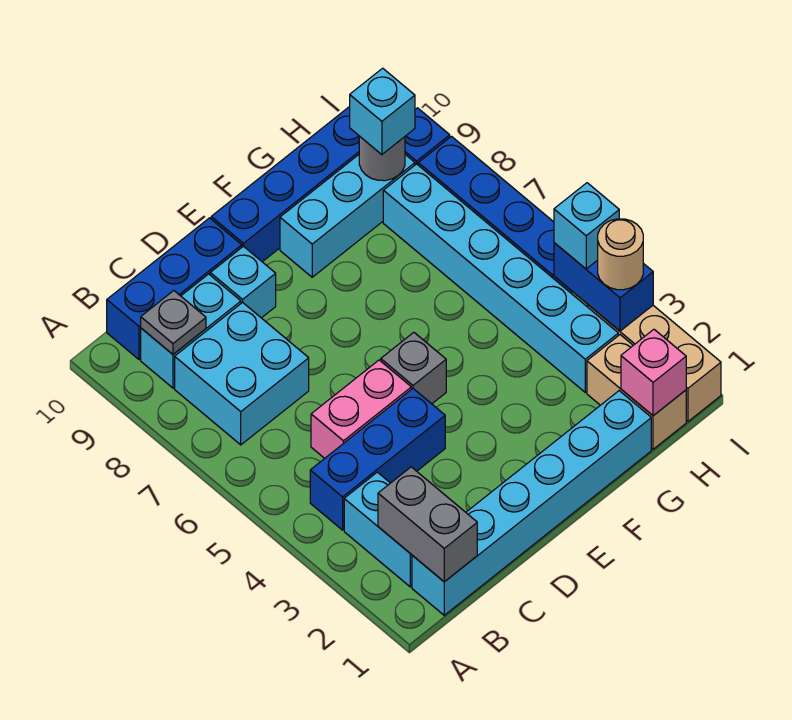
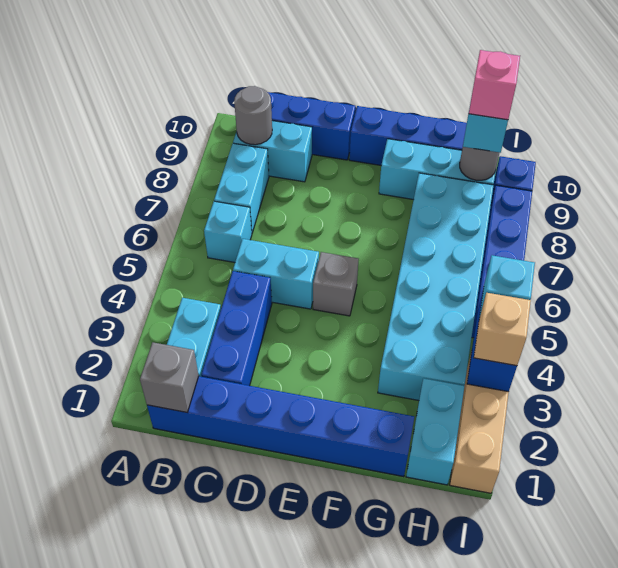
cyan brick B1:G1 level 1 -> blue brick B1:G1 level 1
grey brick B1:B2 level 2 -> grey brick B1 level 2
blue brick B4:D4 level 1 -> blue brick C2:C4 level 1
cyan brick B7:C8 level 1 -> cyan brick B7:B8 level 1
grey plate B9 level 2 -> grey round brick B9 level 2
pink brick C5:D5 level 1 -> cyan brick C5:D5 level 1
cyan brick D9 level 1 -> cyan brick B6 level 1
tan brick H1:H2 level 1 -> cyan brick H1:H2 level 1
pink brick H1 level 2 -> pink brick H9 level 4
cyan brick H3:H8 level 1 -> cyan brick G3:H8 level 1
tan round brick I3 level 3 -> tan brick I3 level 3

